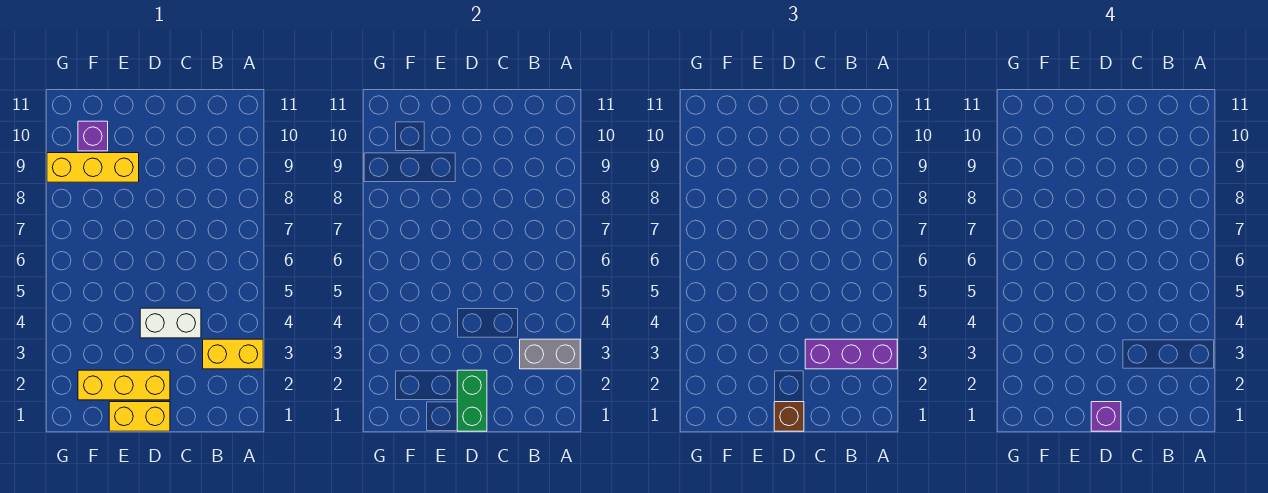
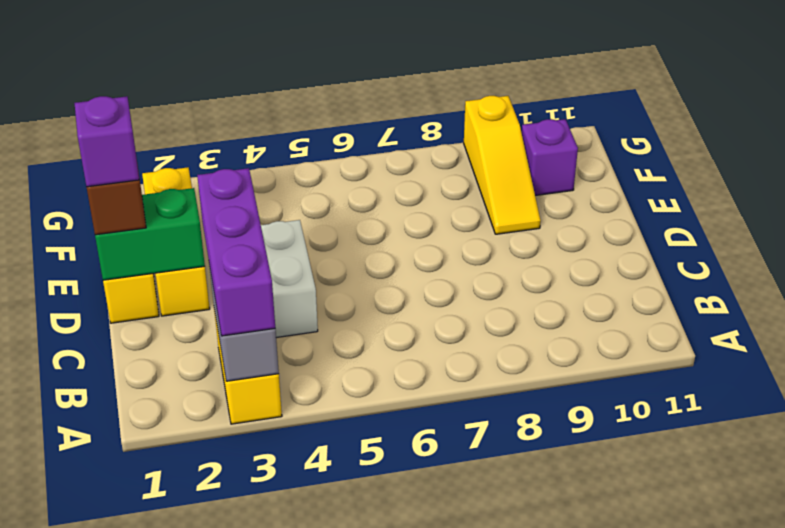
yellow brick E9:G9 level 1 -> yellow slope E9:G9 level 1 top G

